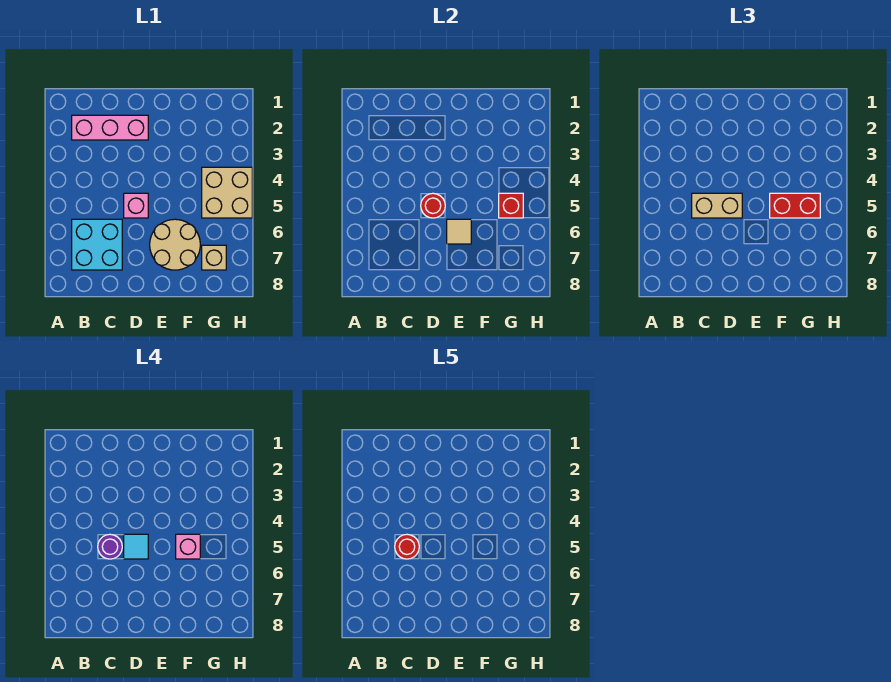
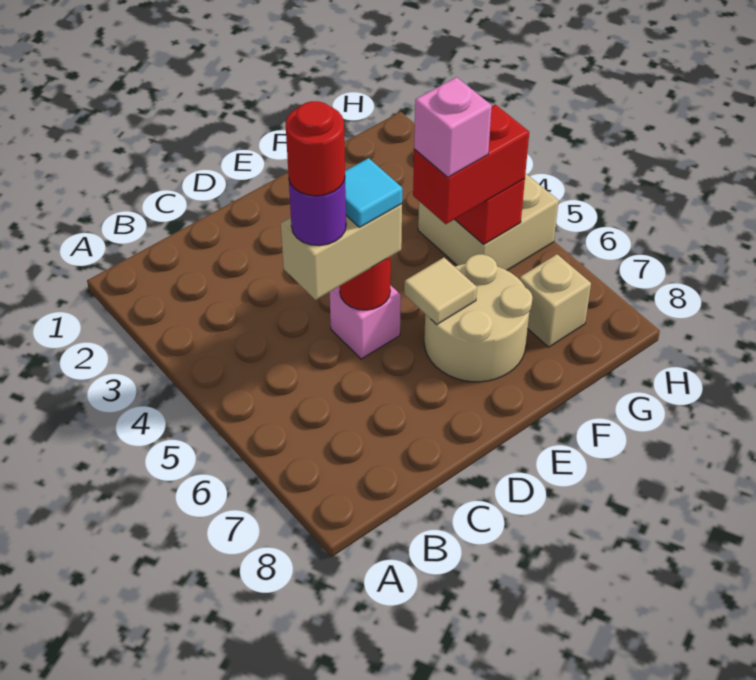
pink brick B2:D2 level 1 -> none
cyan brick B6:C7 level 1 -> none

